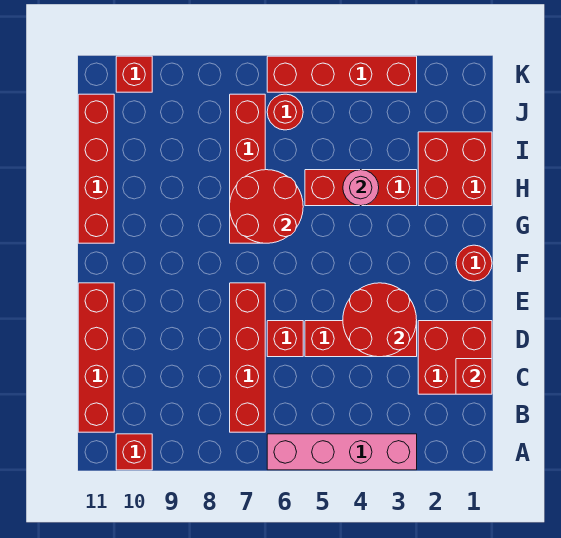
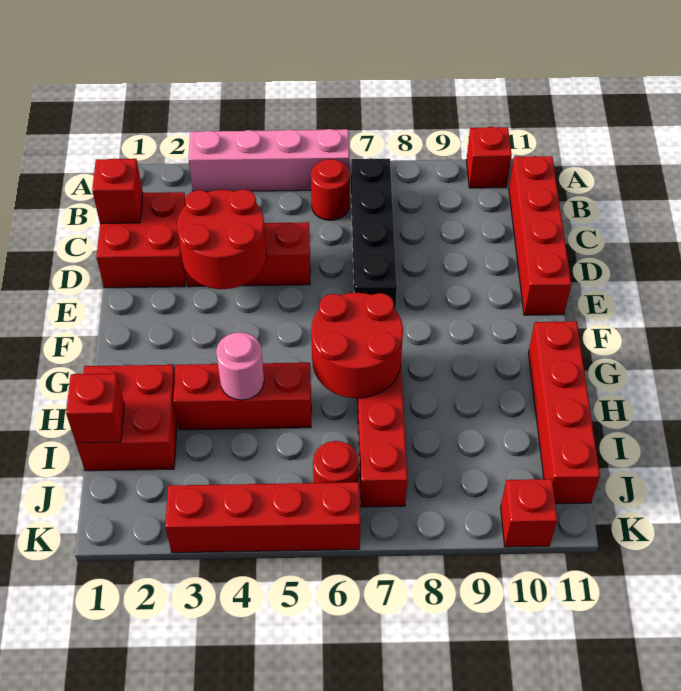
red brick B7:E7 level 1 -> black brick B7:E7 level 1
red brick D6 level 1 -> red brick I1 level 2
red round brick F1 level 1 -> red round brick B6 level 1

